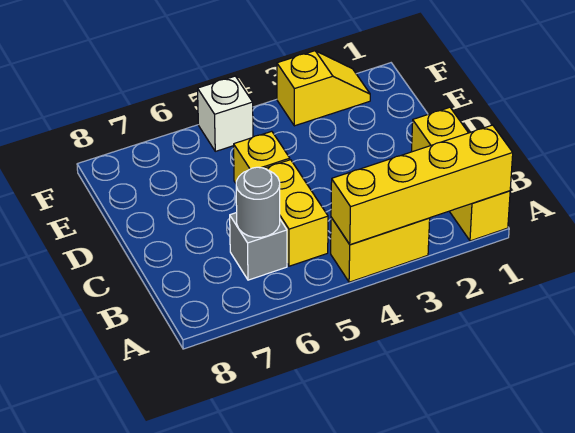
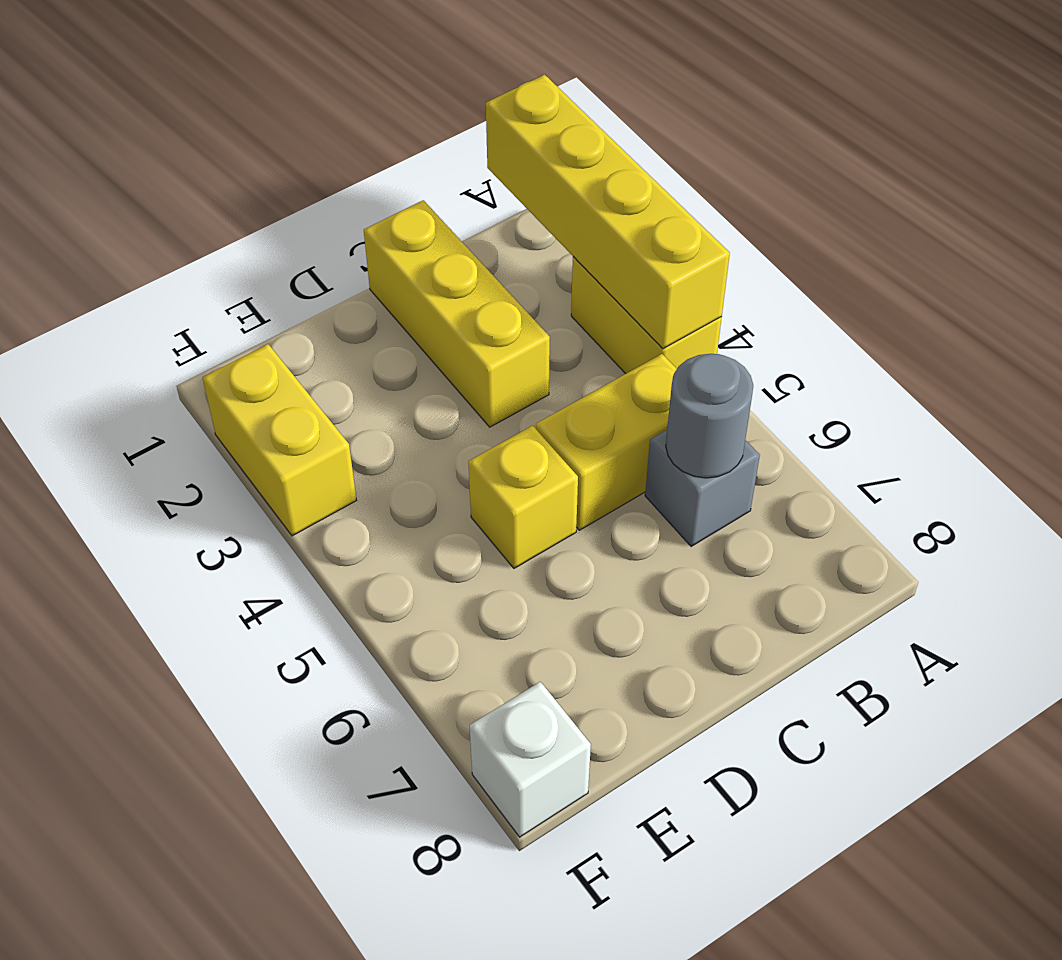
yellow brick A1:C1 level 1 -> yellow brick C1:C3 level 1
yellow slope F2:F3 level 1 top 3 -> yellow brick F2:F3 level 1
white brick F5 level 1 -> white brick F8 level 1

